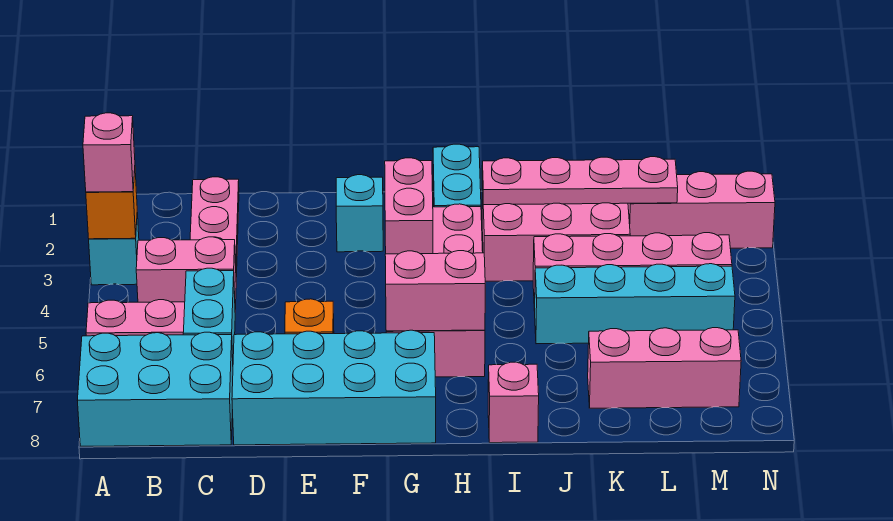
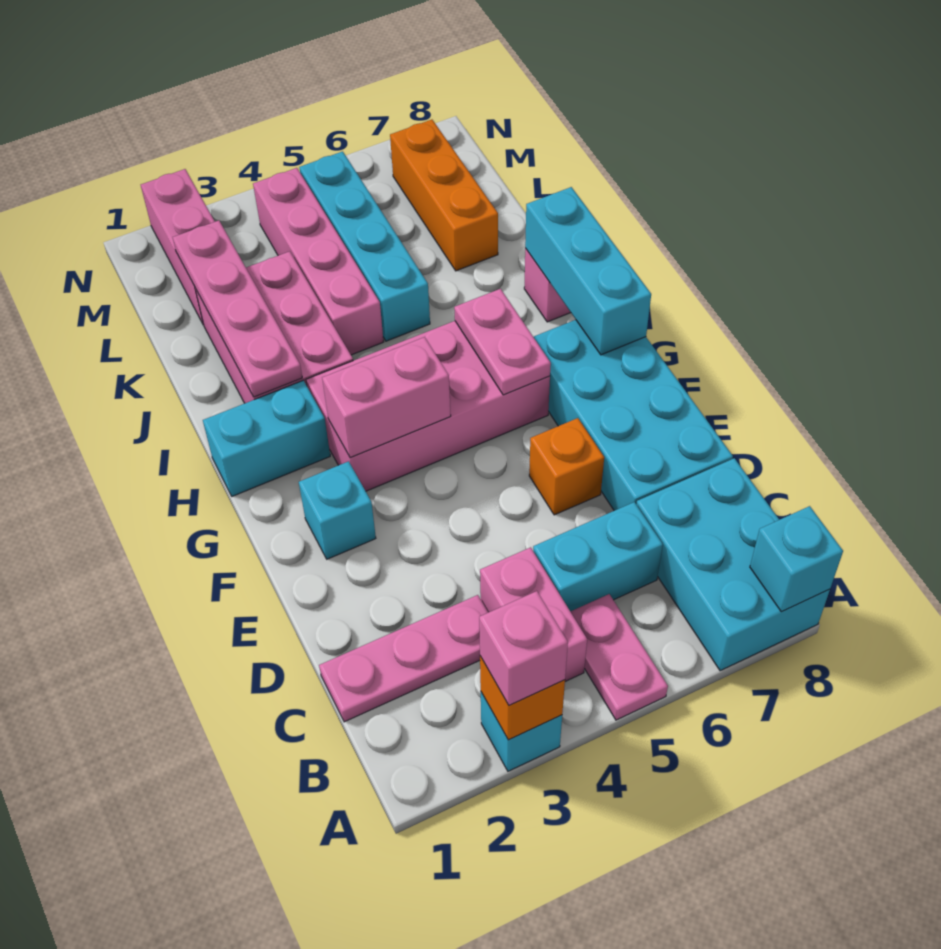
none -> cyan brick A8 level 2
pink brick G6:H6 level 2 -> pink plate G6:H6 level 2
none -> cyan brick G8:I8 level 2
pink brick K7:M7 level 1 -> orange brick K7:M7 level 1

